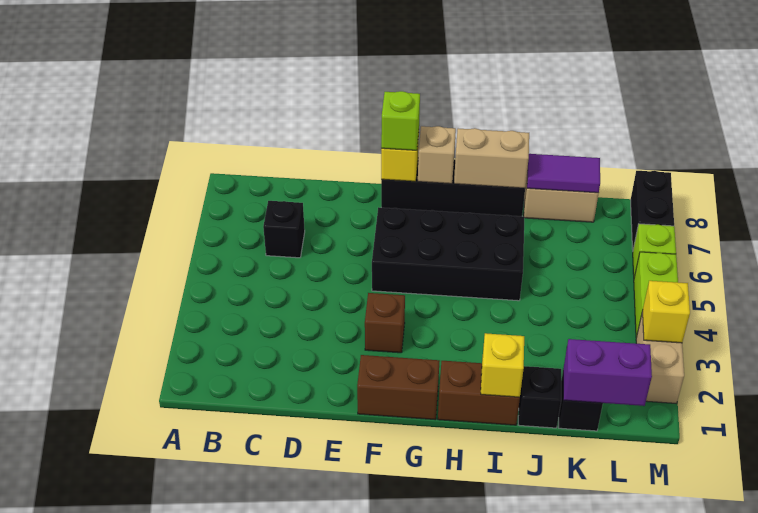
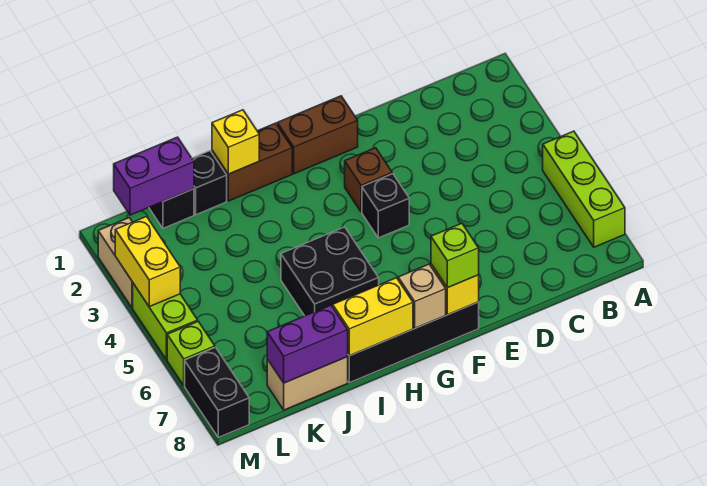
none -> lime brick A5:A7 level 1
black brick C6 level 1 -> black brick F4 level 1
black brick F5:I6 level 1 -> black brick H5:I6 level 1
tan brick H8:I8 level 2 -> yellow brick H8:I8 level 2
purple tile J8:K8 level 2 -> purple brick J8:K8 level 2
yellow brick M3 level 2 -> yellow brick M3:M4 level 2

